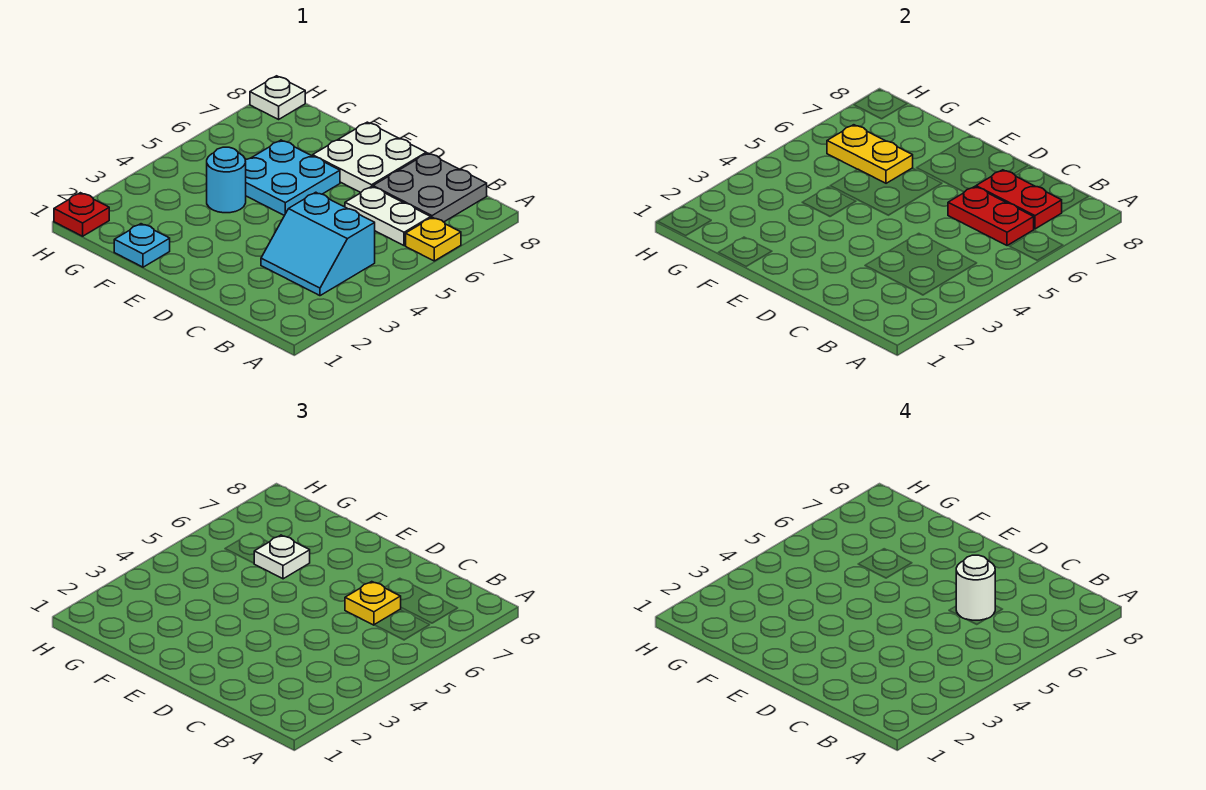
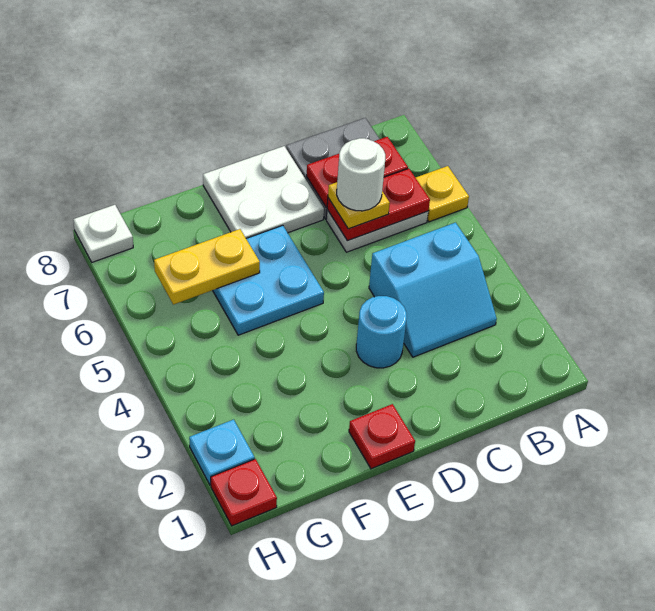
none -> red plate E1 level 1
cyan plate F1 level 1 -> cyan plate H2 level 1
cyan round brick F4 level 1 -> cyan round brick D3 level 1
white plate F6 level 3 -> none

